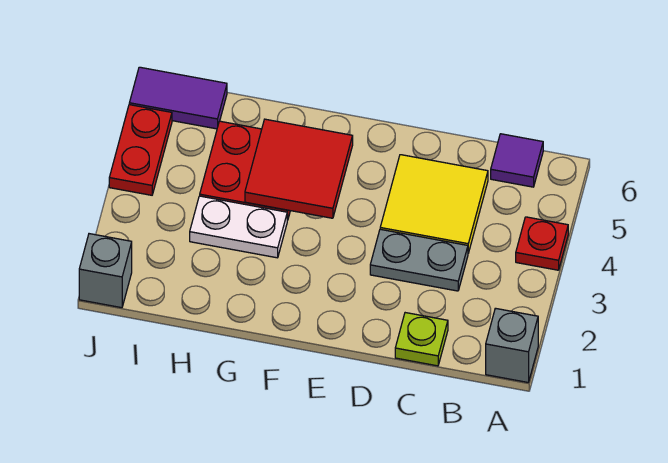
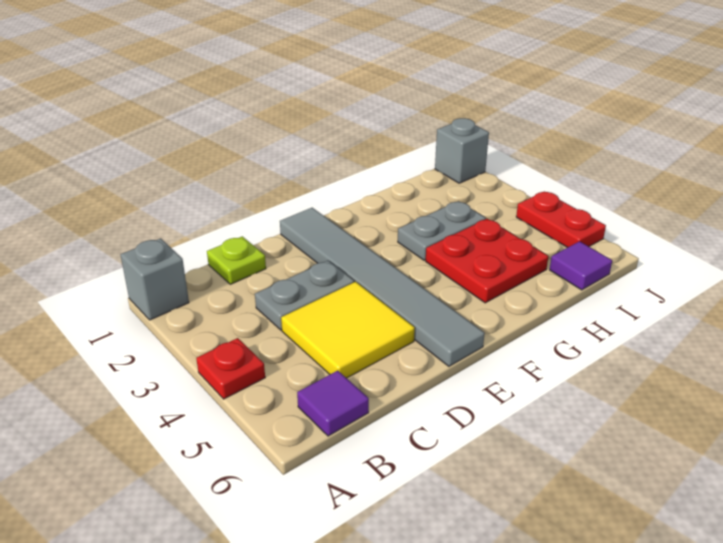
none -> grey tile E1:E6 level 1
red tile F4:G5 level 2 -> none
white plate G3:H3 level 1 -> grey plate G3:H3 level 1
purple tile I6:J6 level 1 -> purple tile I6 level 1

